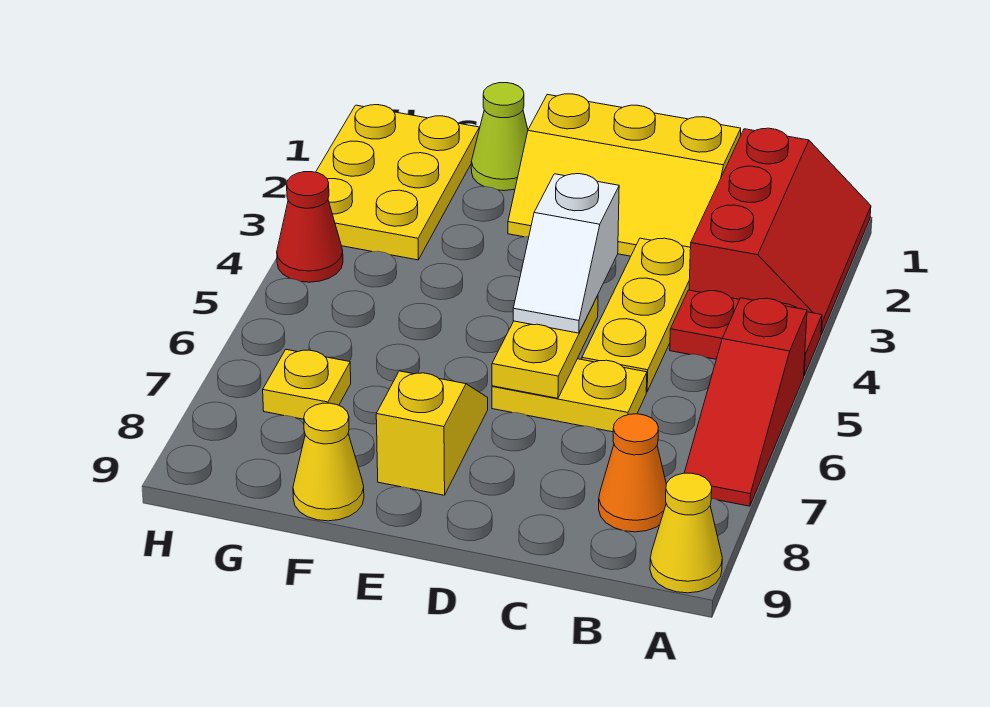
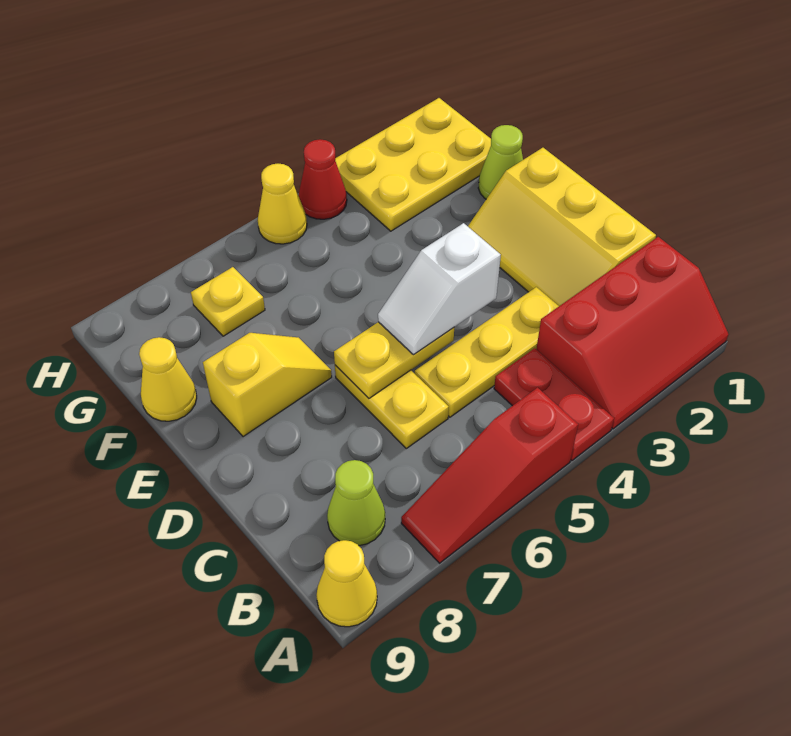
orange cone B8 level 1 -> lime cone B8 level 1
none -> yellow cone H5 level 1

